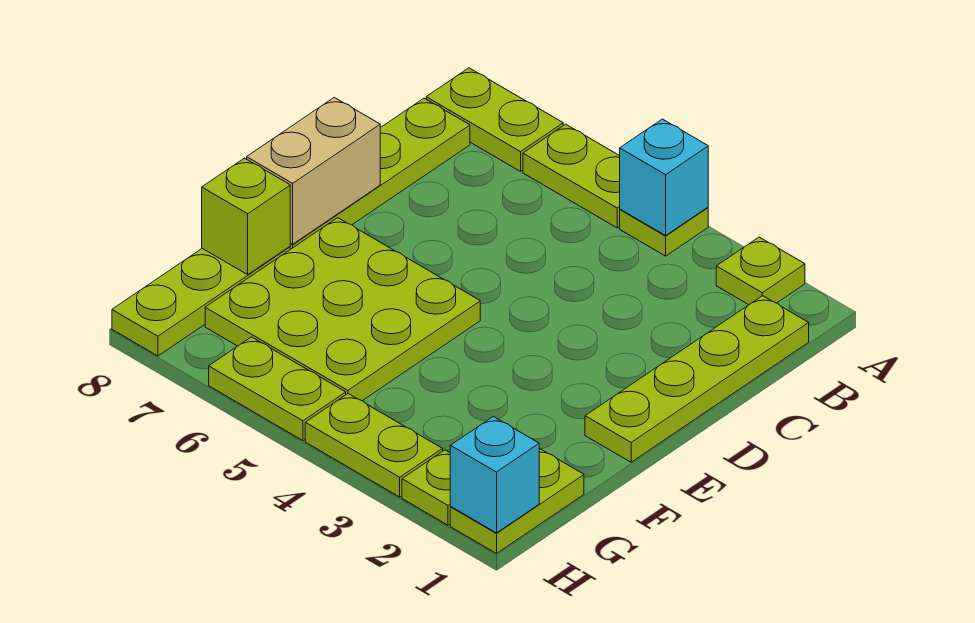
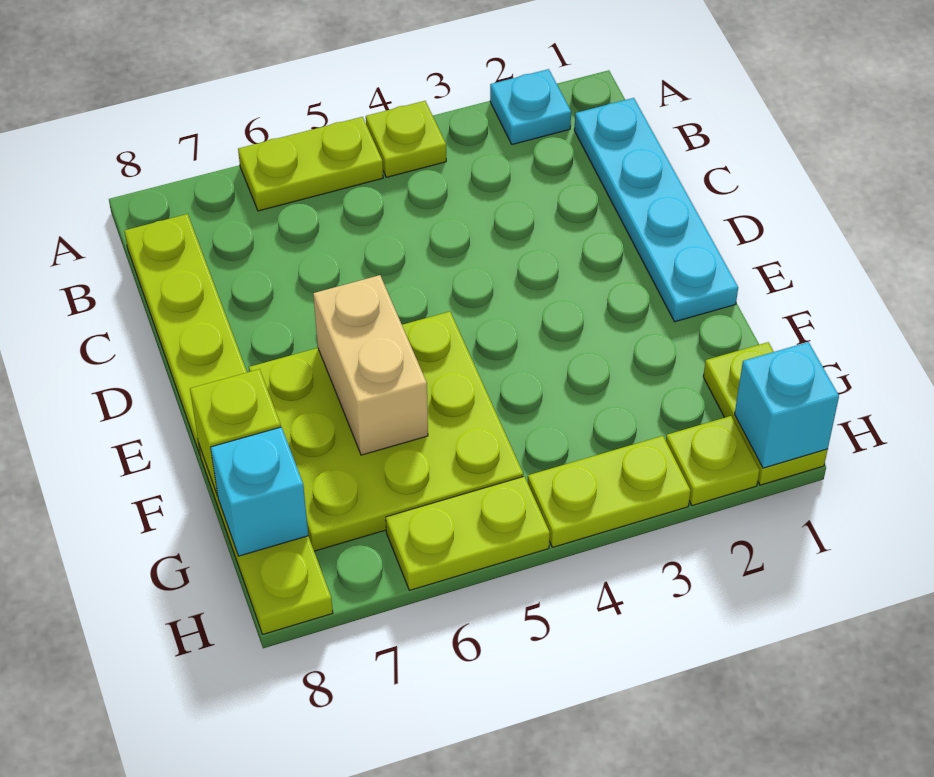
lime plate A2 level 1 -> cyan plate A2 level 1
cyan brick A4 level 2 -> cyan brick G8 level 2
lime plate A7:A8 level 1 -> none
lime plate B1:E1 level 1 -> cyan plate B1:E1 level 1
tan brick D8:E8 level 2 -> tan brick E6:F6 level 2

